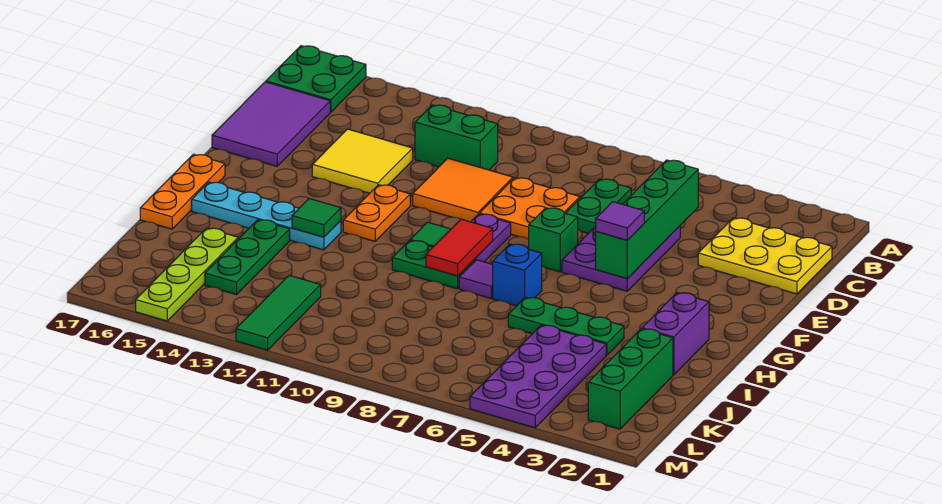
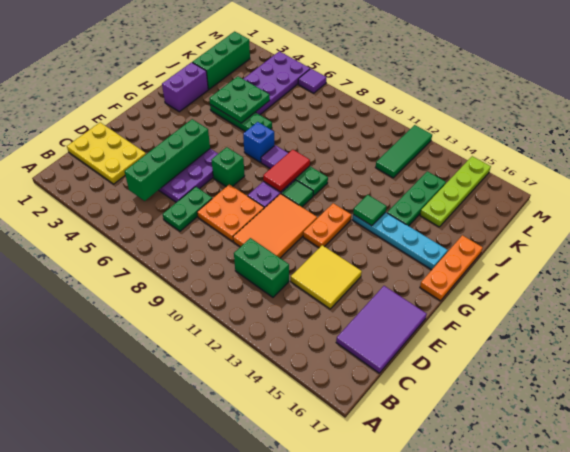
green plate A16:B17 level 1 -> green plate I4:J5 level 2
orange tile D10:E11 level 1 -> orange tile D10:F11 level 1
purple tile F5 level 3 -> purple tile M6 level 1

